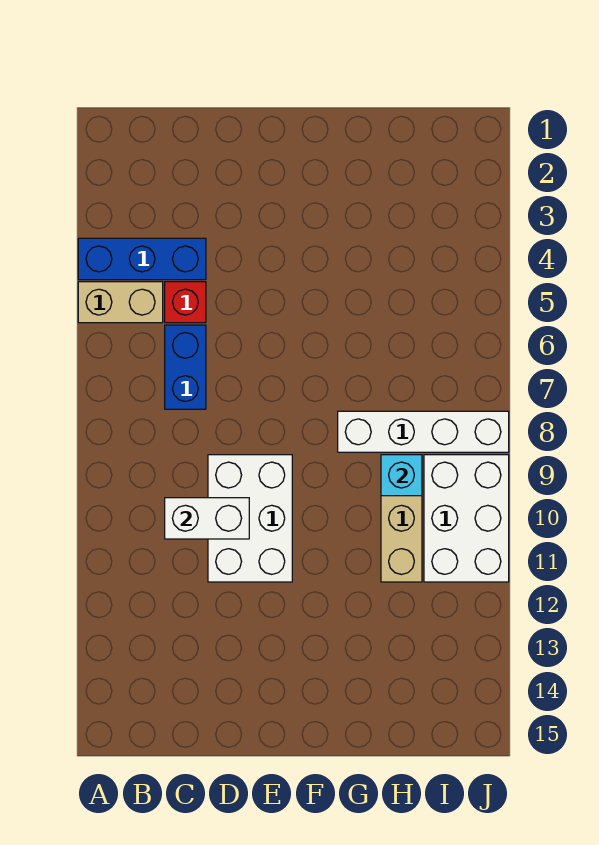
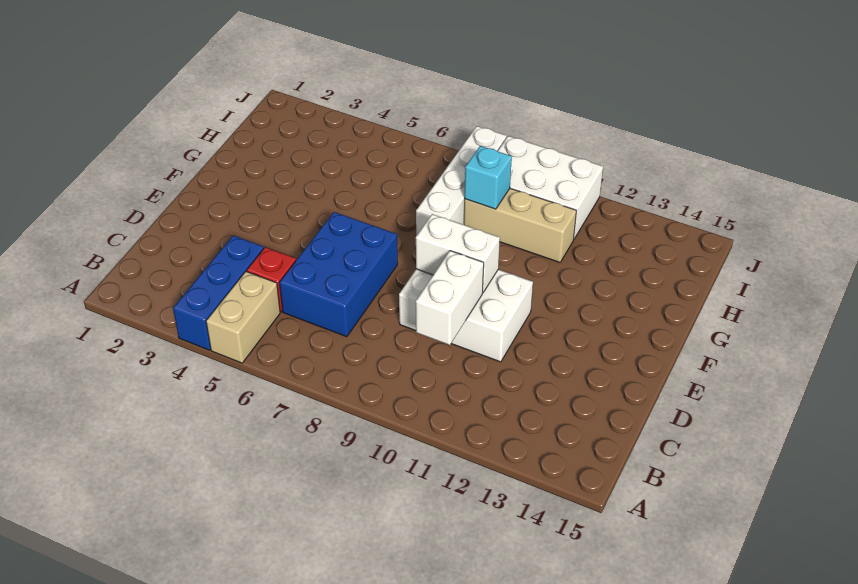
blue brick C6:C7 level 1 -> blue brick C6:E7 level 1
none -> white brick E9:E10 level 2

